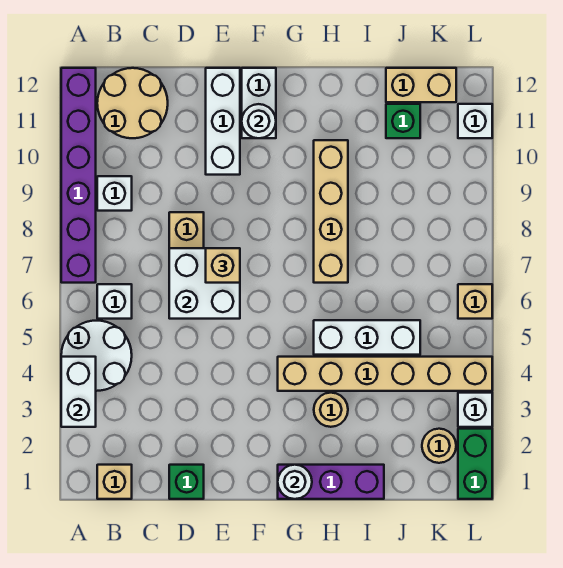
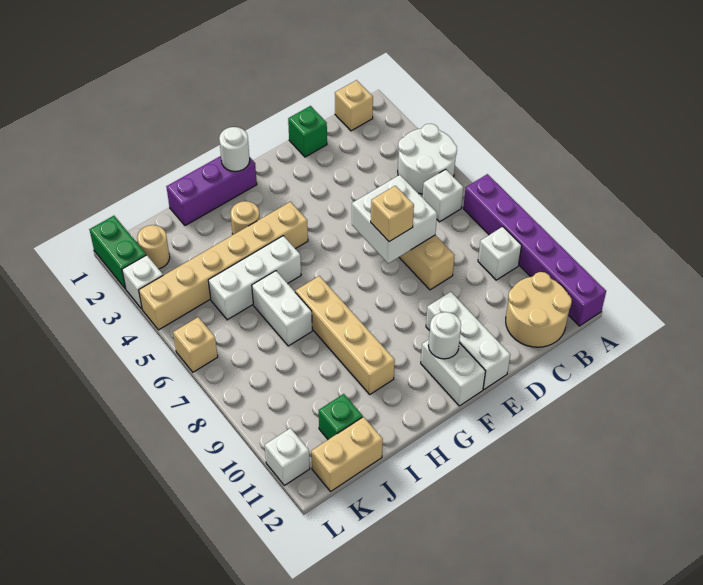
white brick A3:A4 level 2 -> white brick I6:I7 level 1

